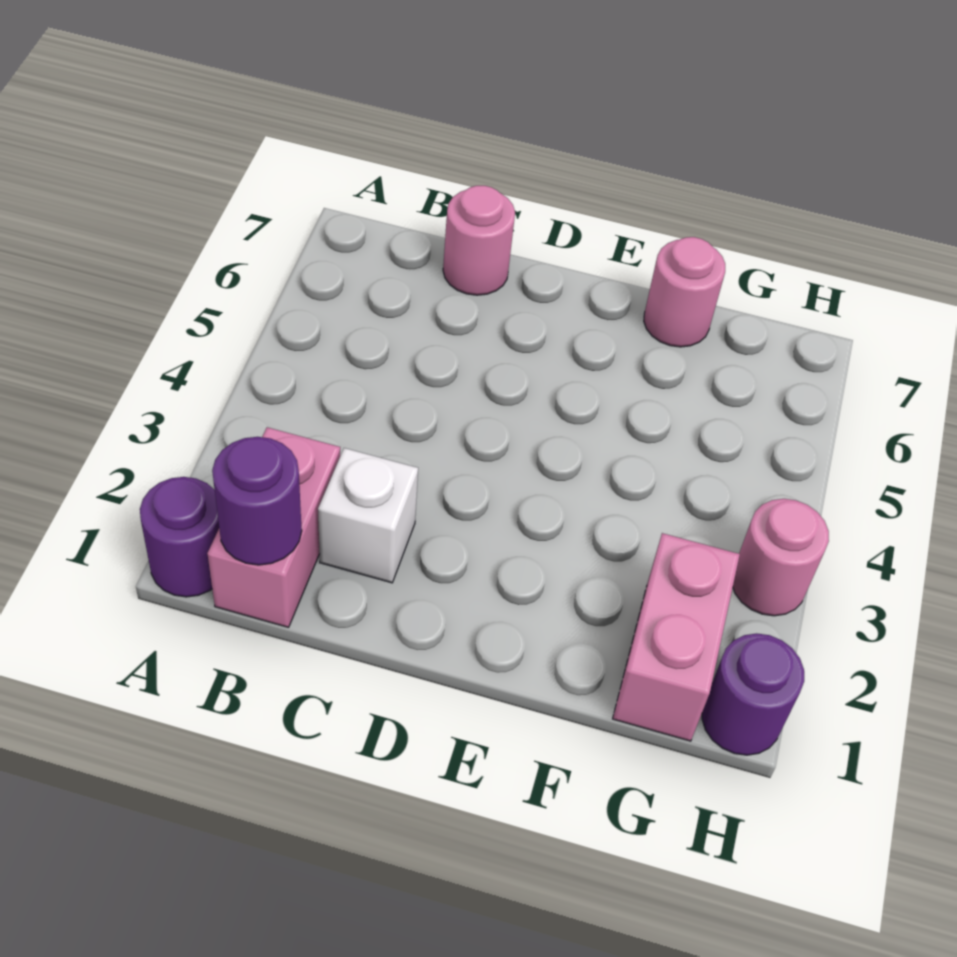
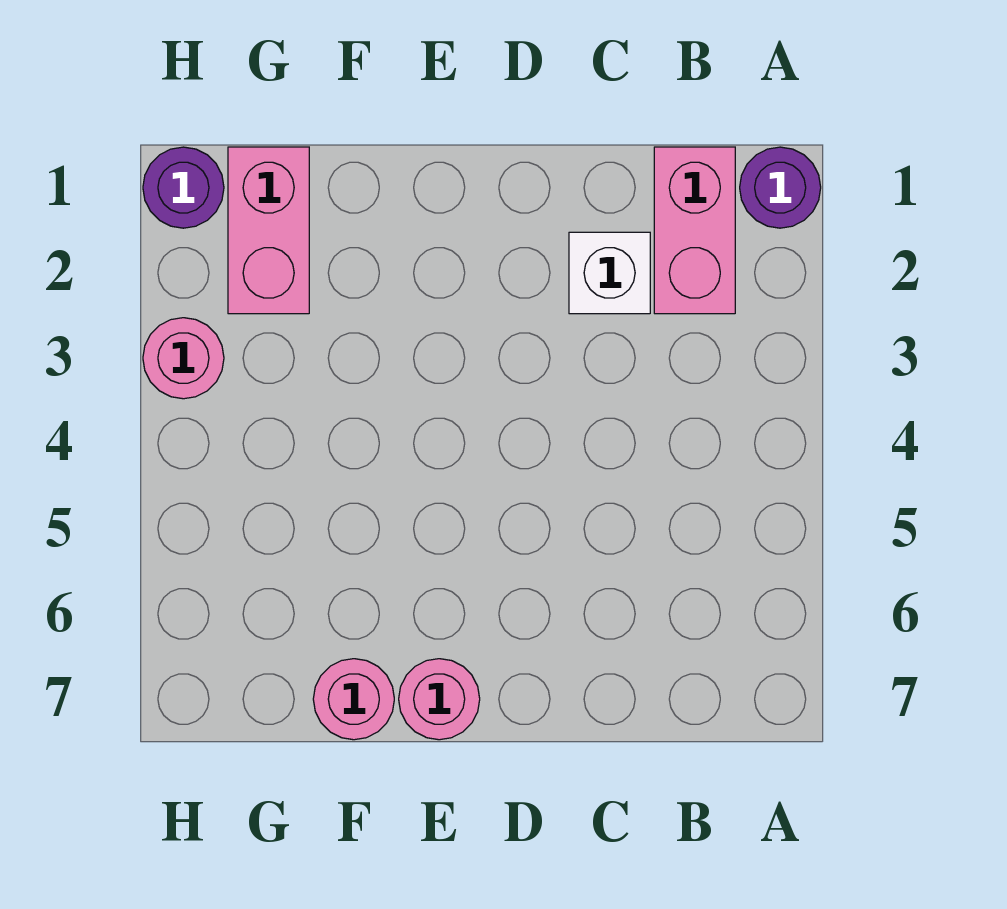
purple round brick B1 level 2 -> none
pink round brick C7 level 1 -> pink round brick E7 level 1

